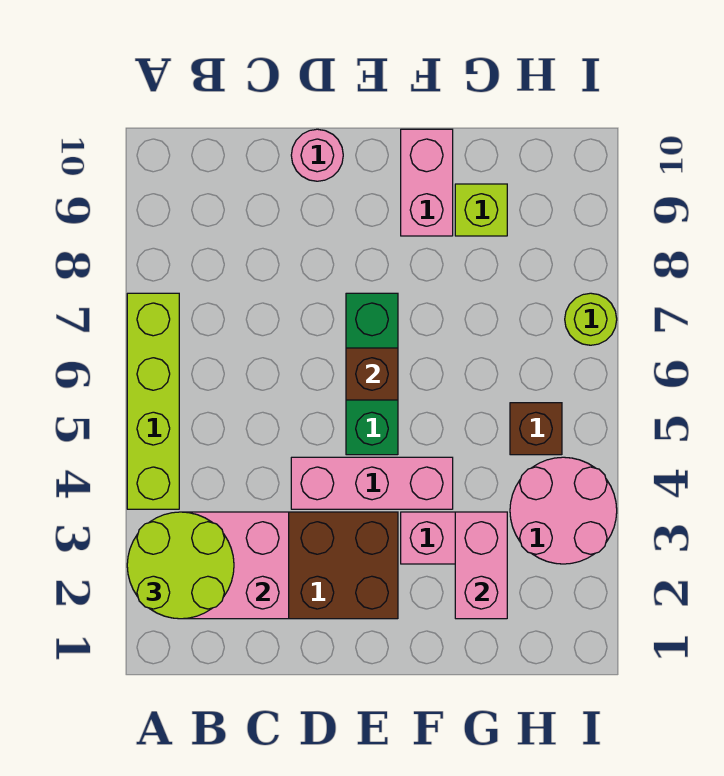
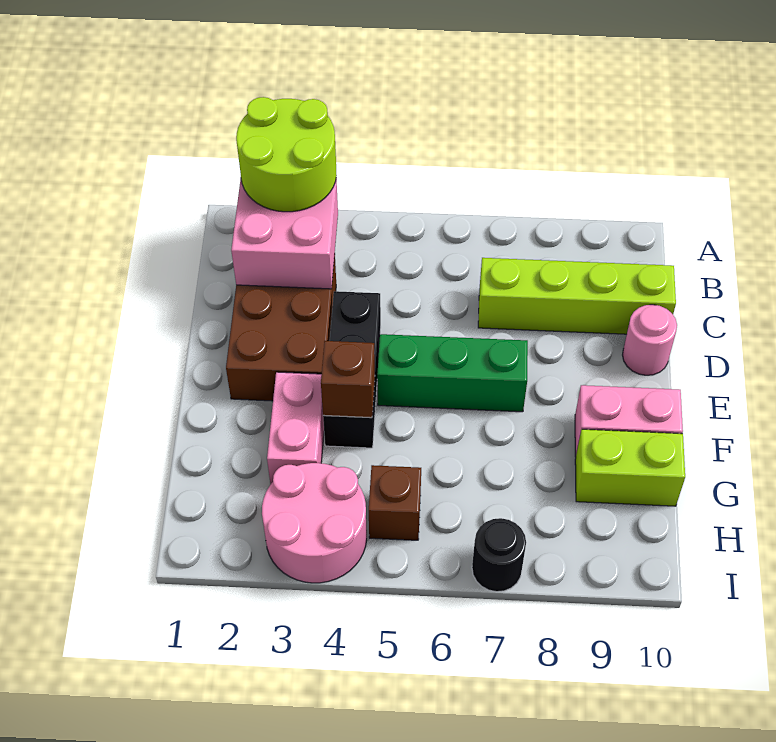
lime brick A4:A7 level 1 -> lime brick C7:C10 level 1
pink brick D4:F4 level 1 -> black brick D4:F4 level 1
brown brick E6 level 2 -> brown brick F4 level 2
pink brick G2:G3 level 2 -> none
lime brick G9 level 1 -> lime brick G9:G10 level 1
lime round brick I7 level 1 -> black round brick I7 level 1

